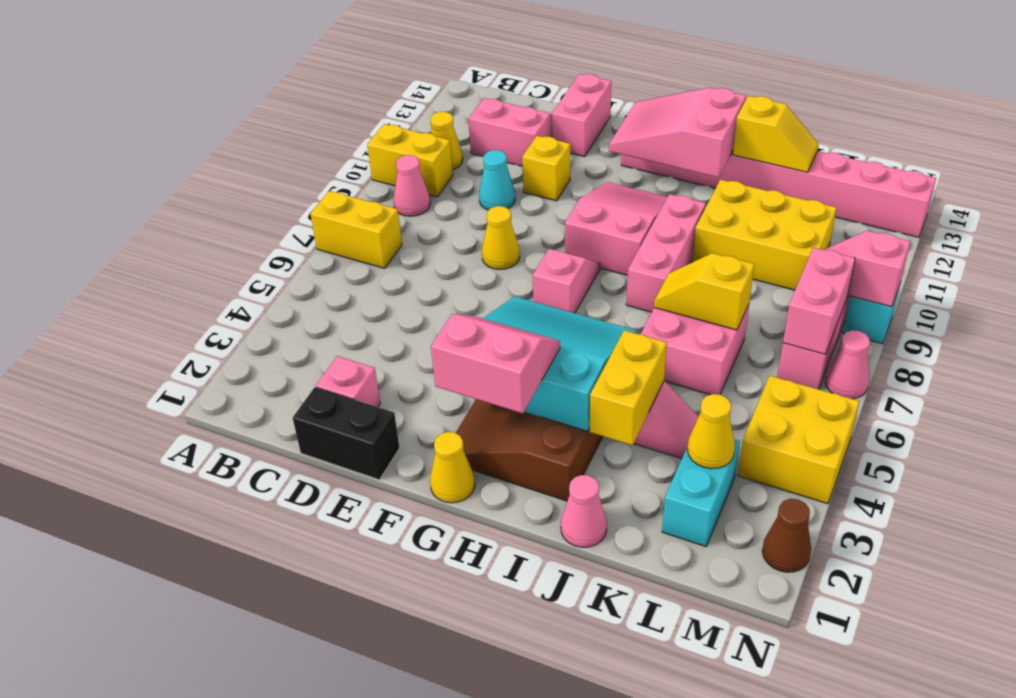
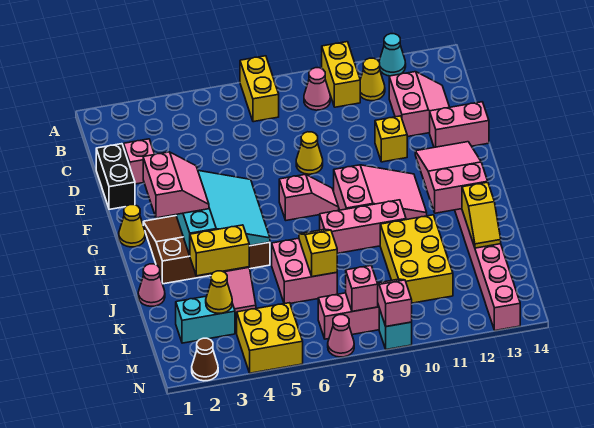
cyan cone D10 level 1 -> cyan cone A12 level 1
pink brick M7:M8 level 2 -> pink brick M8 level 2

